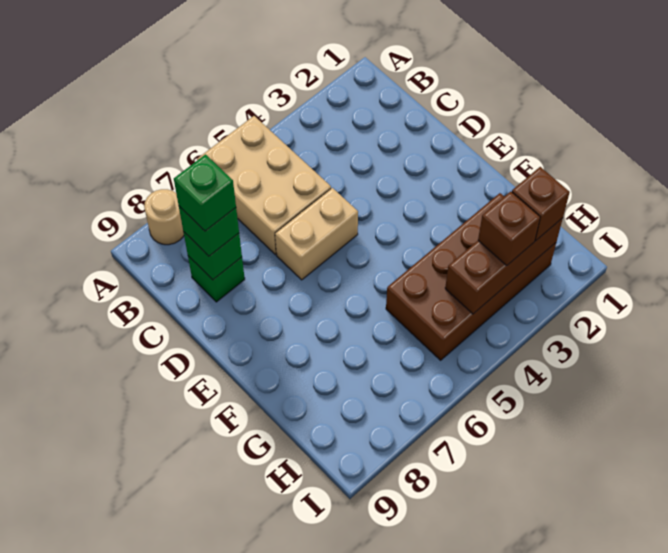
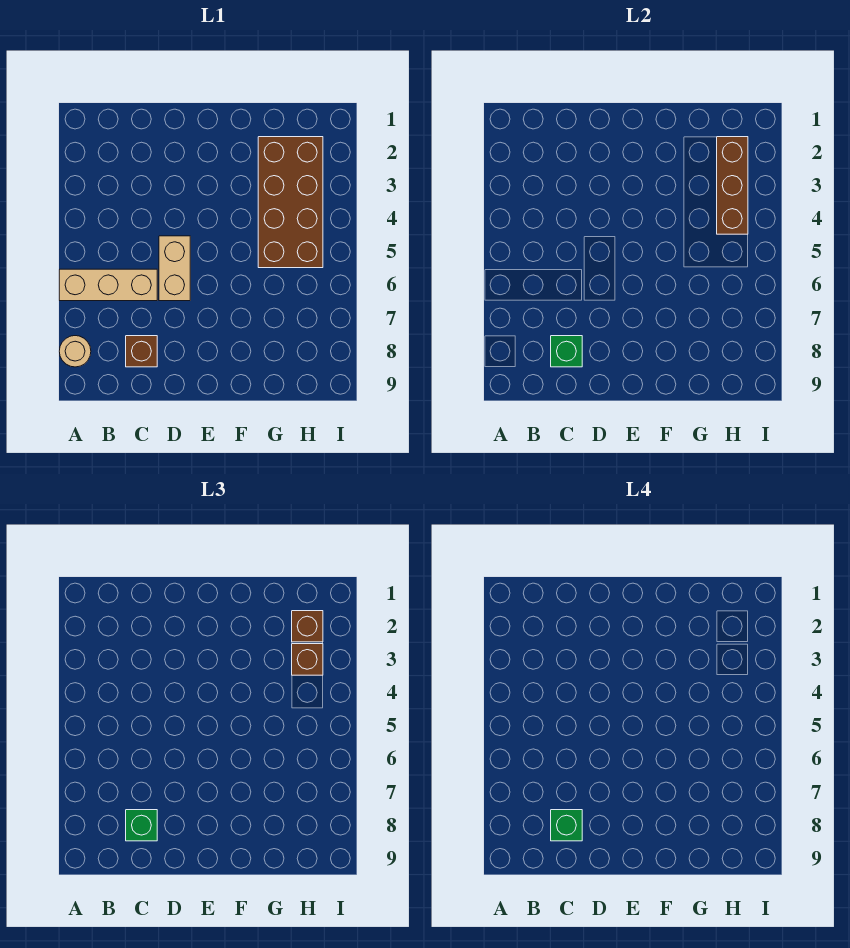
tan brick A5:C6 level 1 -> tan brick A6:C6 level 1
green brick C8 level 1 -> brown brick C8 level 1

